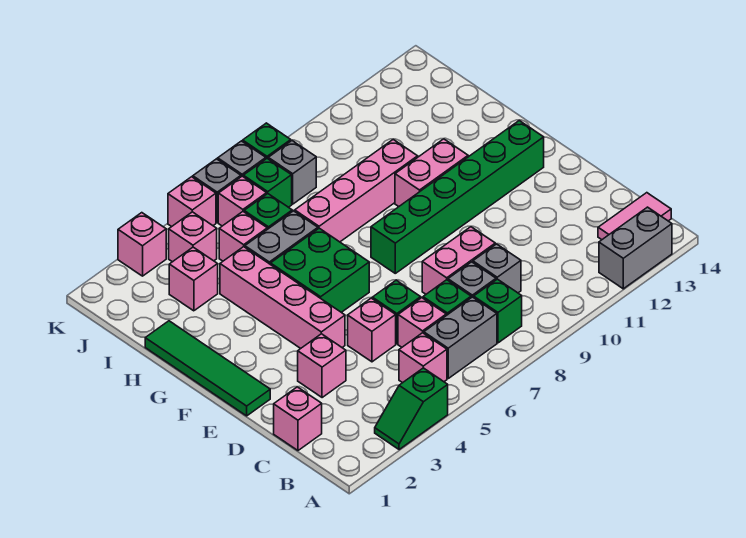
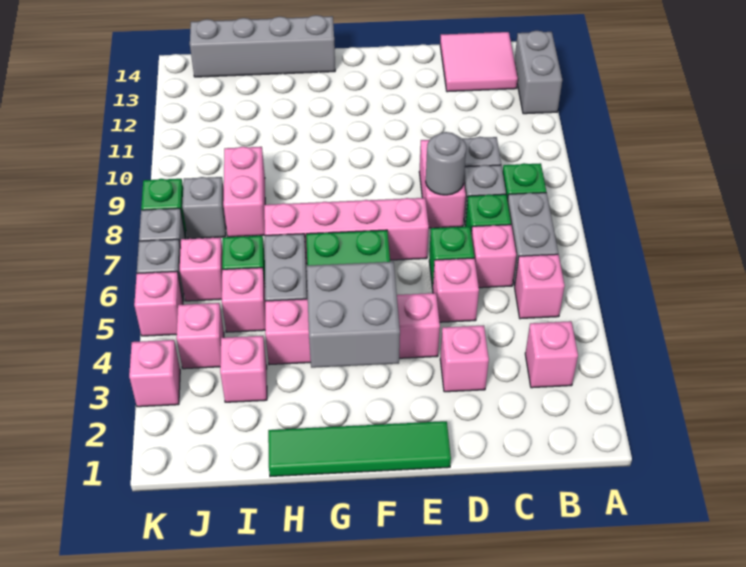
green slope A3:A4 level 1 top 4 -> none
pink tile B13:B14 level 1 -> pink tile B13:C14 level 1
pink brick C1 level 1 -> pink brick B3 level 1
none -> grey round brick D8 level 2
none -> grey brick F3:G4 level 2
green brick F8:F13 level 1 -> none
pink brick G10:G11 level 1 -> pink brick I8:I9 level 1
none -> grey brick G14:J14 level 1
pink brick H7:H10 level 1 -> pink brick E7:H7 level 1
green brick J7 level 1 -> none

